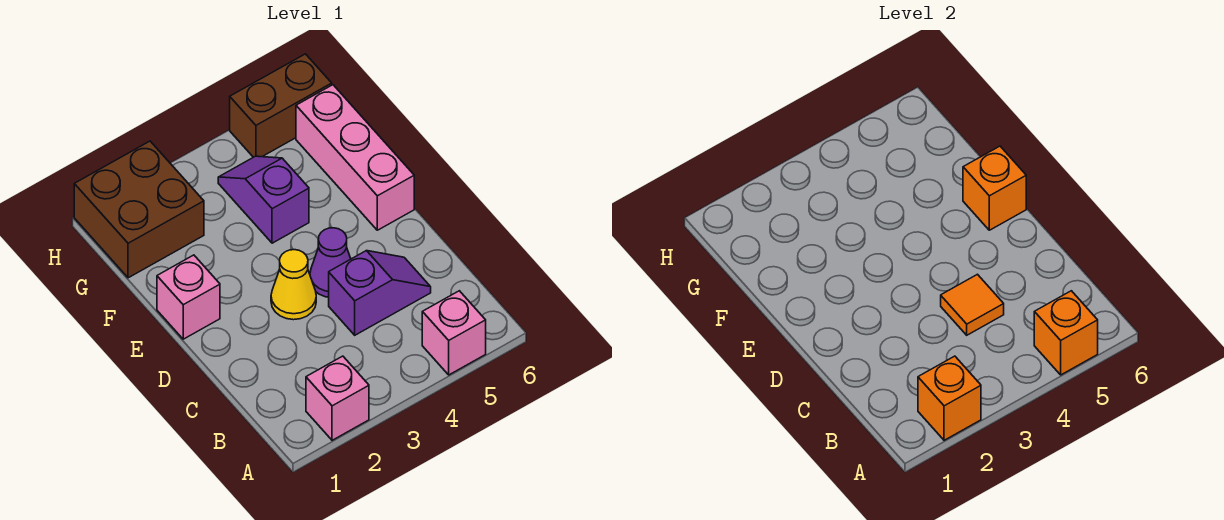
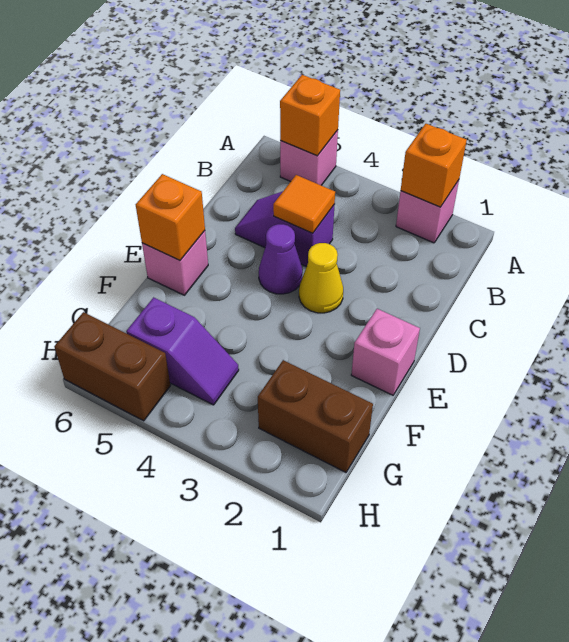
pink brick E6:G6 level 1 -> pink brick E6 level 1
purple slope F4:G4 level 1 top F -> purple slope G4:G5 level 1 top 5
brown brick G1:H2 level 1 -> brown brick G1:G2 level 1

